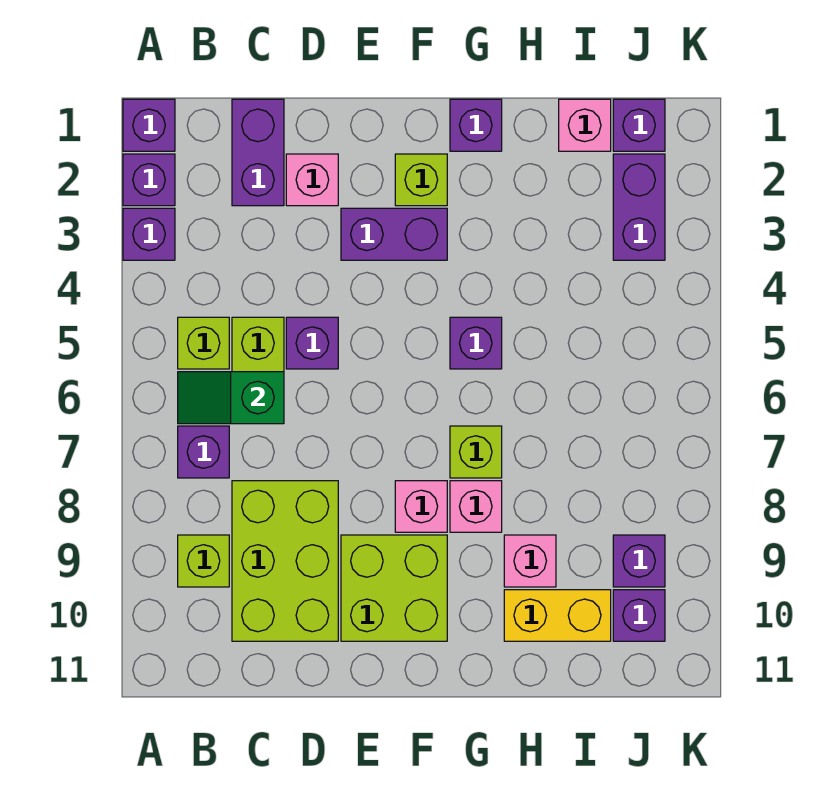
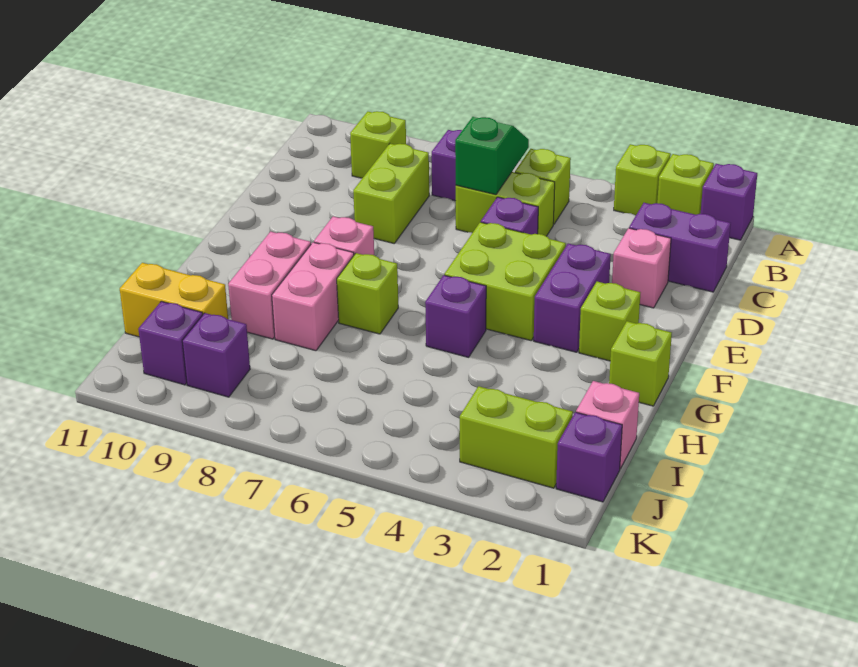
purple brick A2 level 1 -> lime brick A2 level 1
purple brick A3 level 1 -> lime brick A3 level 1
lime brick C8:D10 level 1 -> lime brick C8:D8 level 1
lime brick E9:F10 level 1 -> lime brick E4:F5 level 1
purple brick G1 level 1 -> lime brick G1 level 1
pink brick G8 level 1 -> pink brick G8:H8 level 1
pink brick H9 level 1 -> pink brick G9:H9 level 1
yellow brick H10:I10 level 1 -> yellow brick I10:I11 level 1
purple brick J2:J3 level 1 -> lime brick J2:J3 level 1

